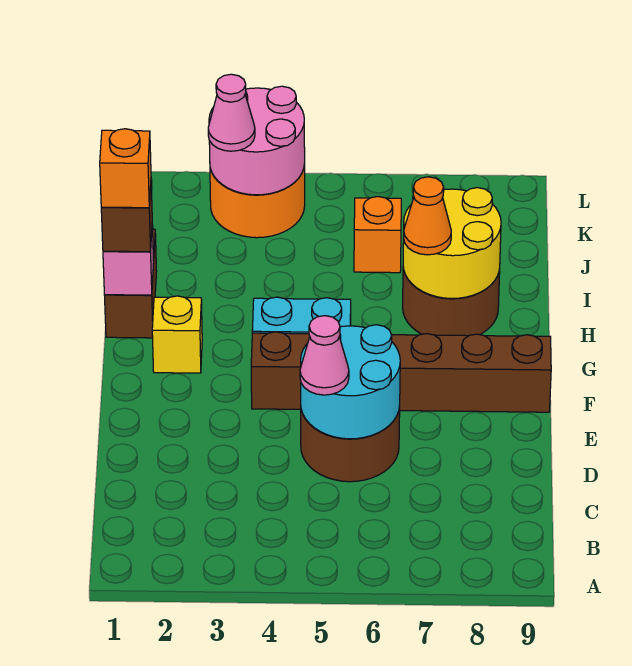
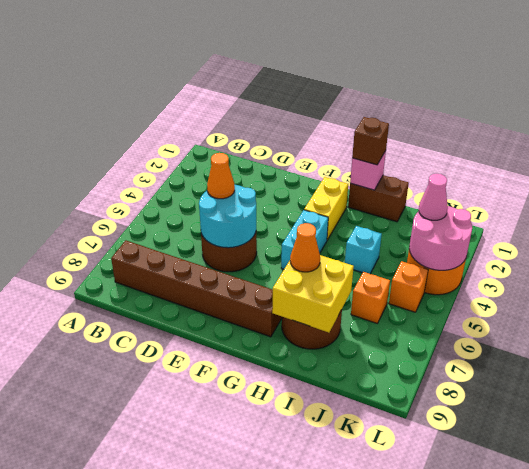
pink cone D5 level 3 -> orange cone D5 level 3
brown brick F4:F9 level 1 -> brown brick B8:G8 level 1
yellow brick G2 level 1 -> yellow brick G2:G3 level 1
orange brick H1 level 4 -> orange brick K5 level 1
yellow round brick H7:I8 level 2 -> yellow brick H7:I8 level 2
none -> cyan brick I4 level 1

